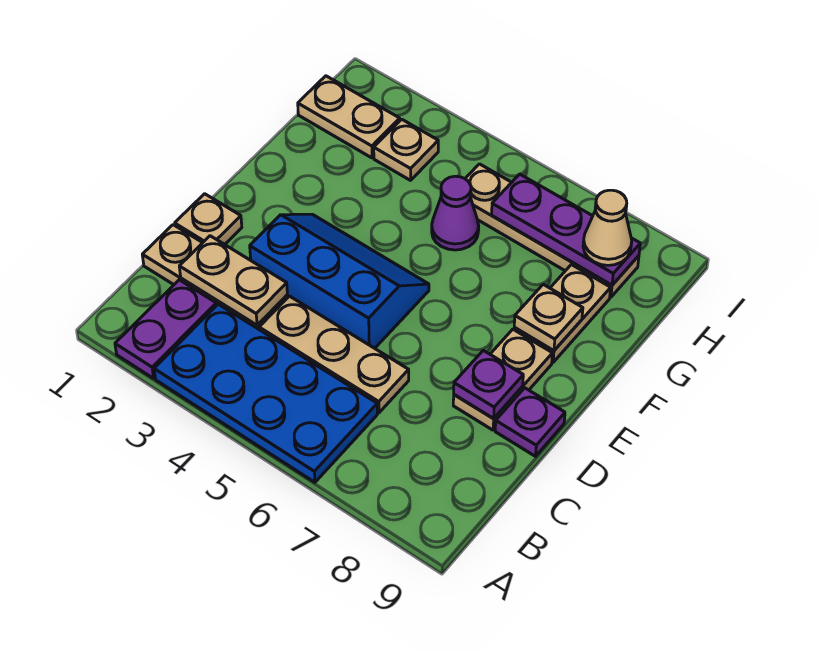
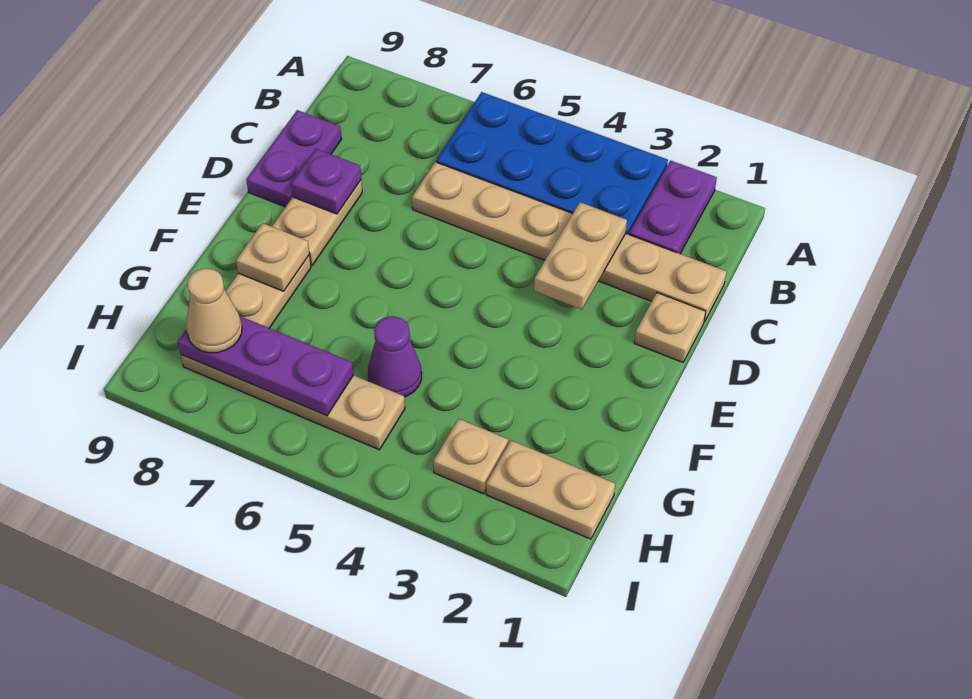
tan plate C2:C3 level 2 -> tan plate C3:D3 level 2
blue slope D3:E5 level 1 top D -> none
purple plate D9 level 1 -> purple plate C9:D9 level 1

